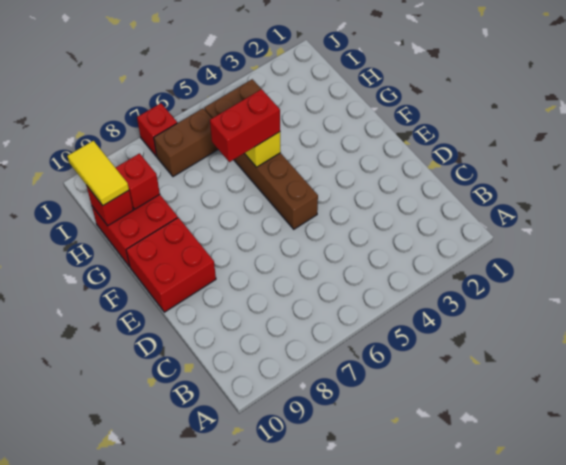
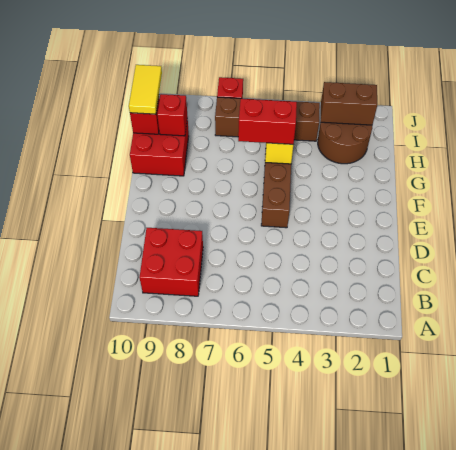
red brick E9:F10 level 1 -> red brick B8:C9 level 1
none -> brown round brick H2:I3 level 1
none -> brown brick I2:I3 level 2

